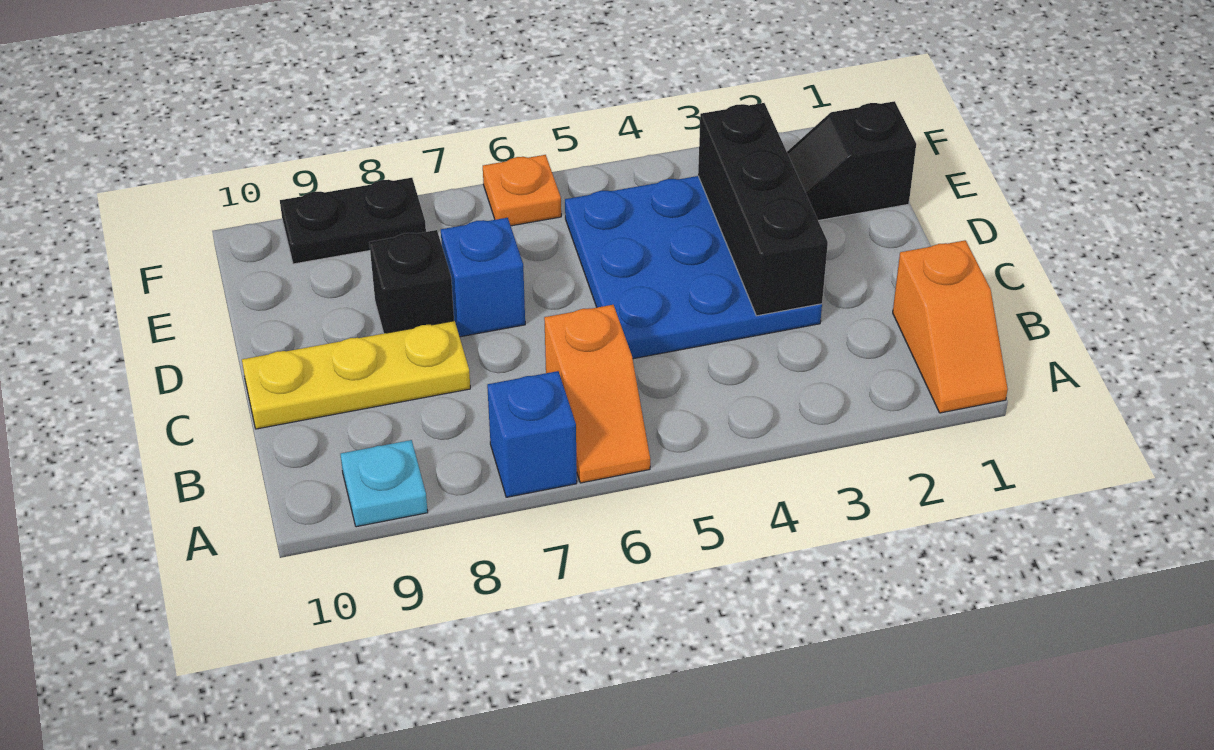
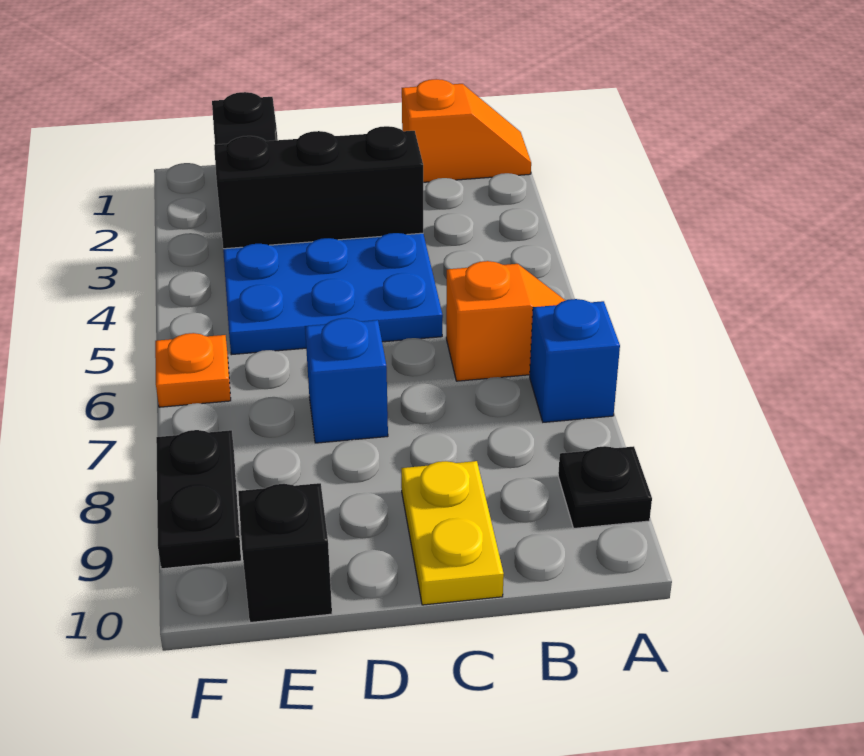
cyan plate A9 level 1 -> black plate A9 level 1
yellow plate C8:C10 level 1 -> yellow plate C9:C10 level 1
black brick D8 level 1 -> black brick E10 level 1

